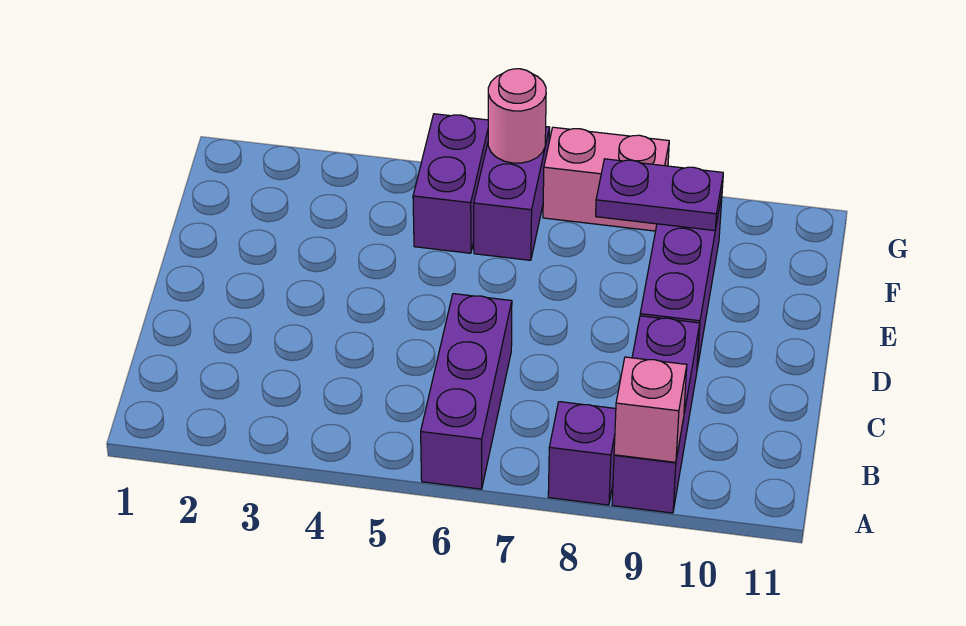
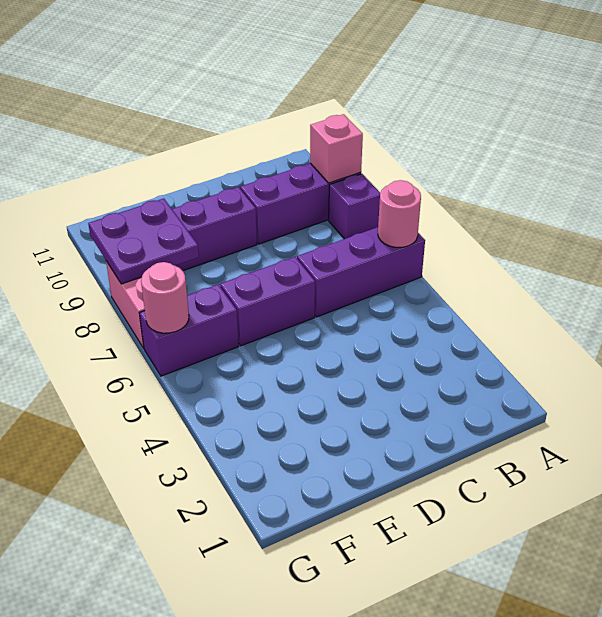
none -> pink round brick A6 level 2
purple brick F5:G5 level 1 -> purple brick D6:E6 level 1
purple plate F8:F9 level 2 -> purple plate F8:G9 level 2

